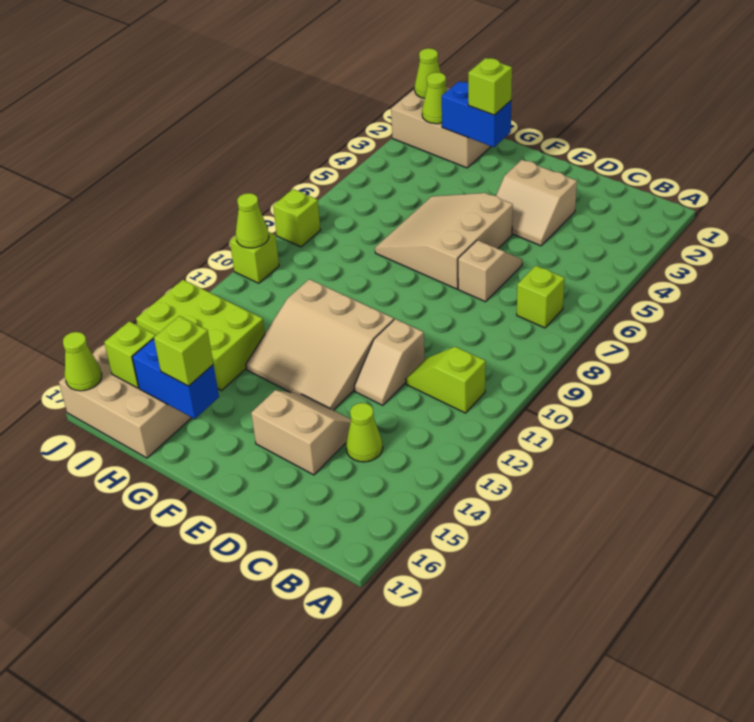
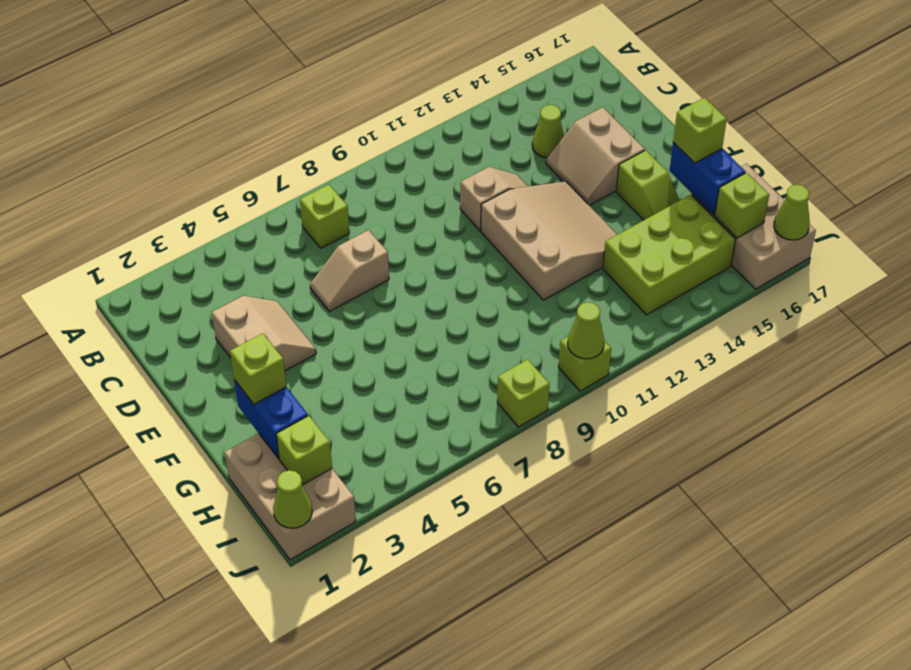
lime slope B11:C11 level 1 top B -> lime slope F15:G15 level 1 top F
tan slope E5:G7 level 1 top E -> none
lime brick H13:J14 level 1 -> lime brick H13:I15 level 1
lime cone I2 level 2 -> lime brick I2 level 2

